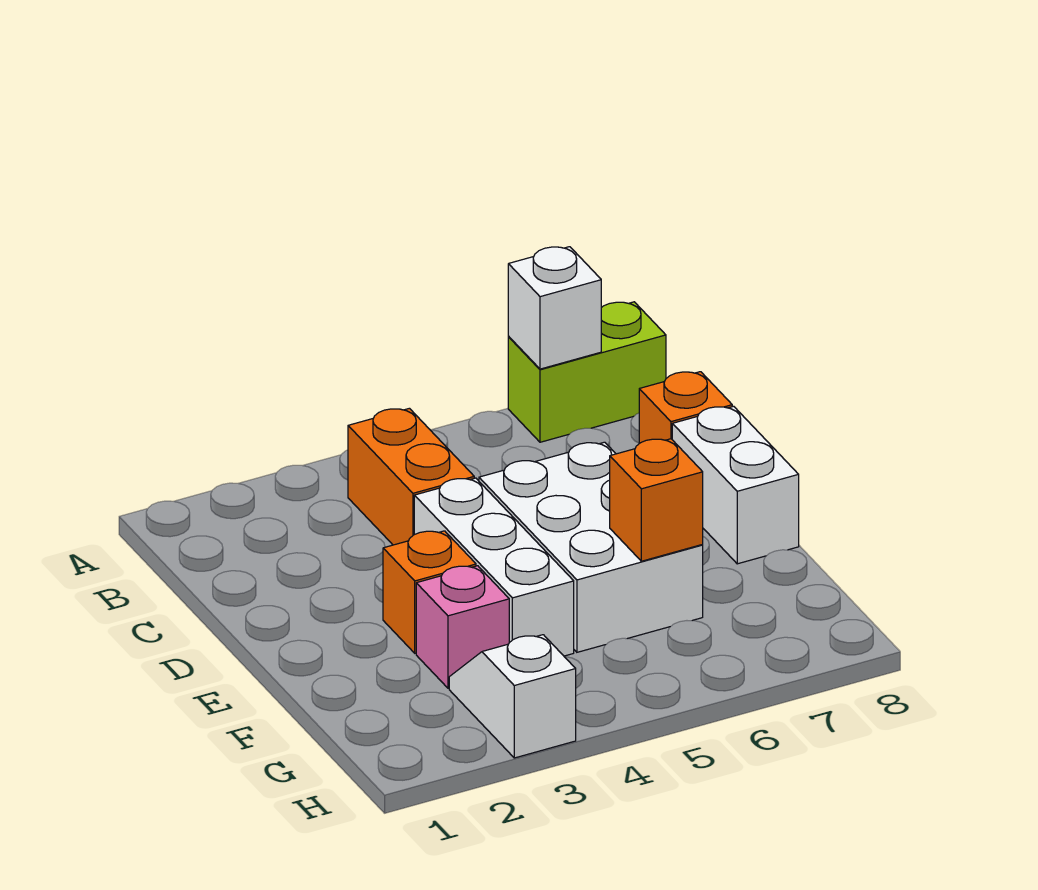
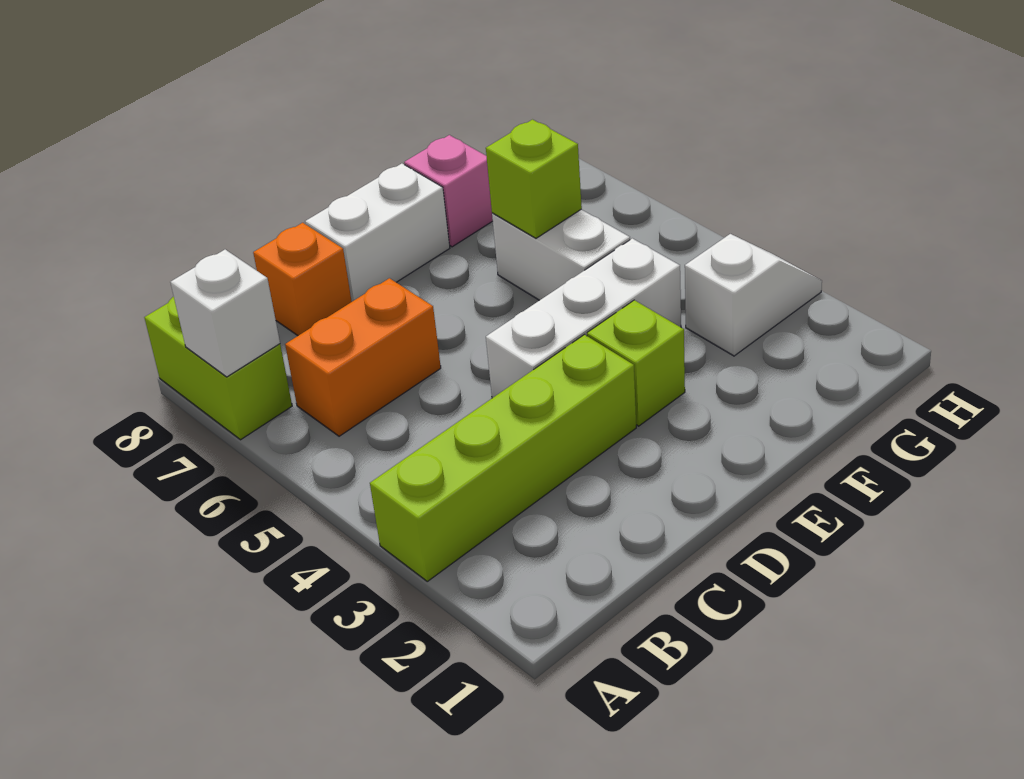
none -> lime brick A3:D3 level 1
orange brick B4:C4 level 1 -> orange brick B6:C6 level 1
white brick D5:F6 level 1 -> white brick F5:F6 level 1
orange brick E3 level 1 -> lime brick E3 level 1
pink brick F3 level 1 -> pink brick F8 level 1
orange brick F6 level 2 -> lime brick F6 level 2
white slope G3:H3 level 1 top H -> white slope G3:H3 level 1 top G

